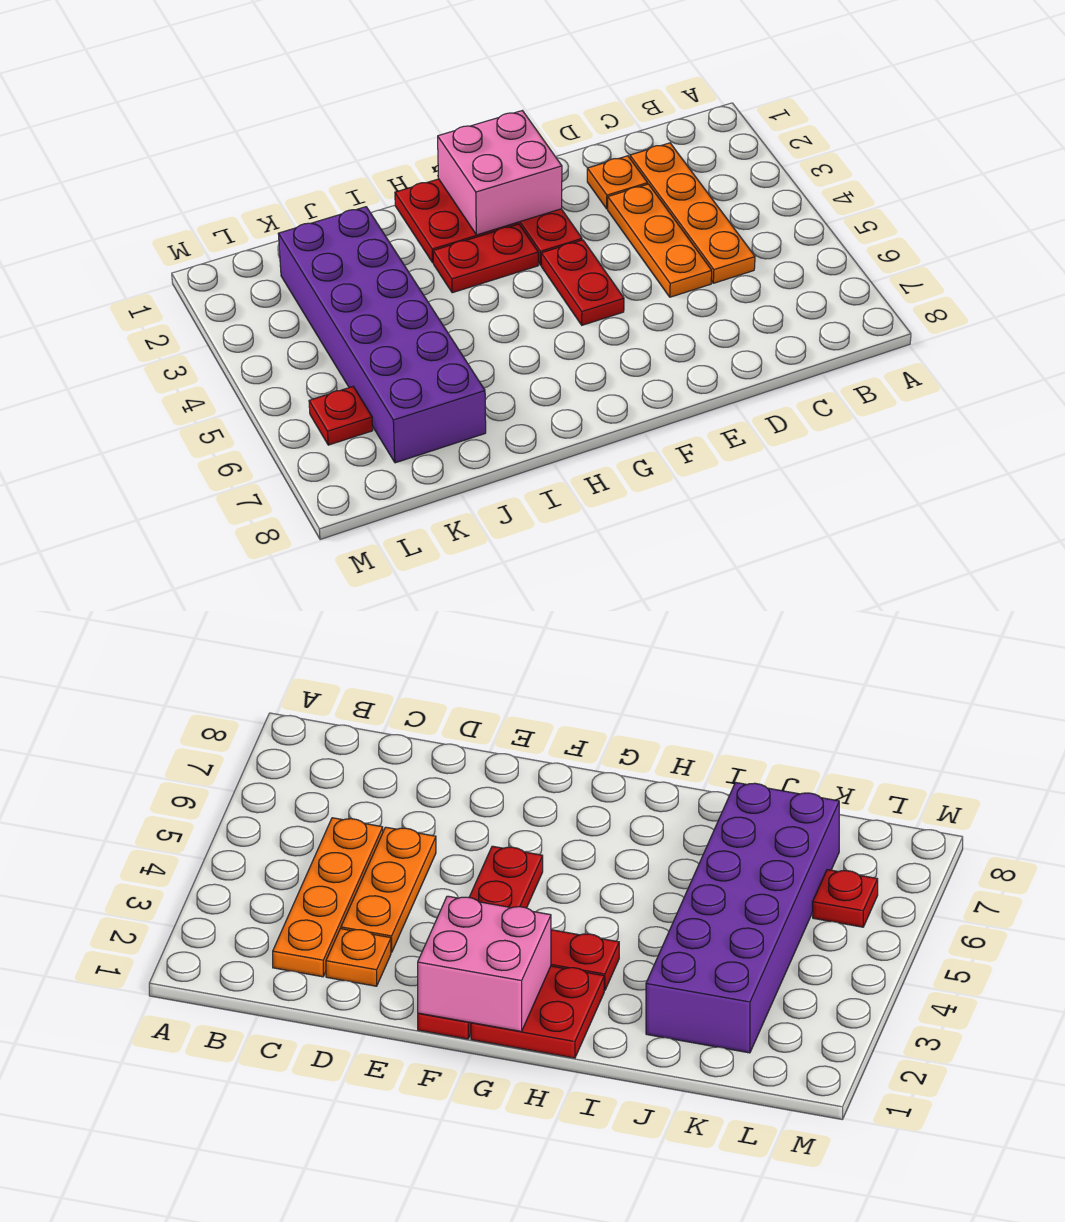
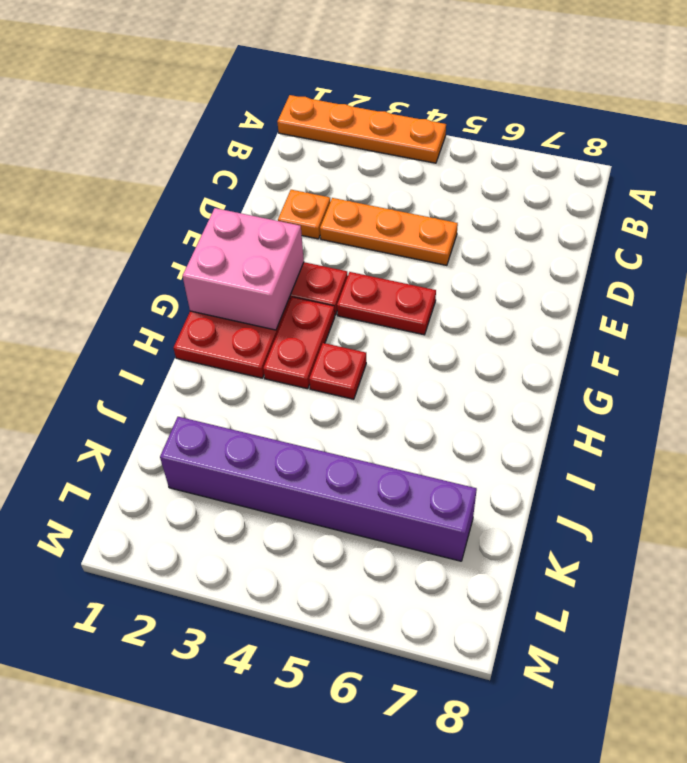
orange plate C2:C5 level 1 -> orange plate A1:A4 level 1
purple brick J2:K7 level 1 -> purple brick K2:K7 level 1
red plate L6 level 1 -> red plate H4 level 1

